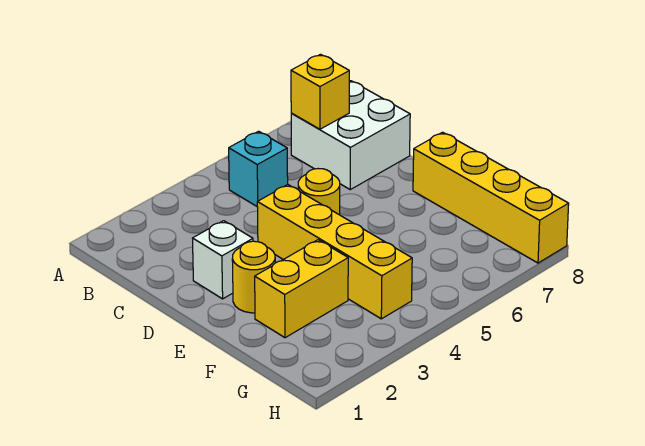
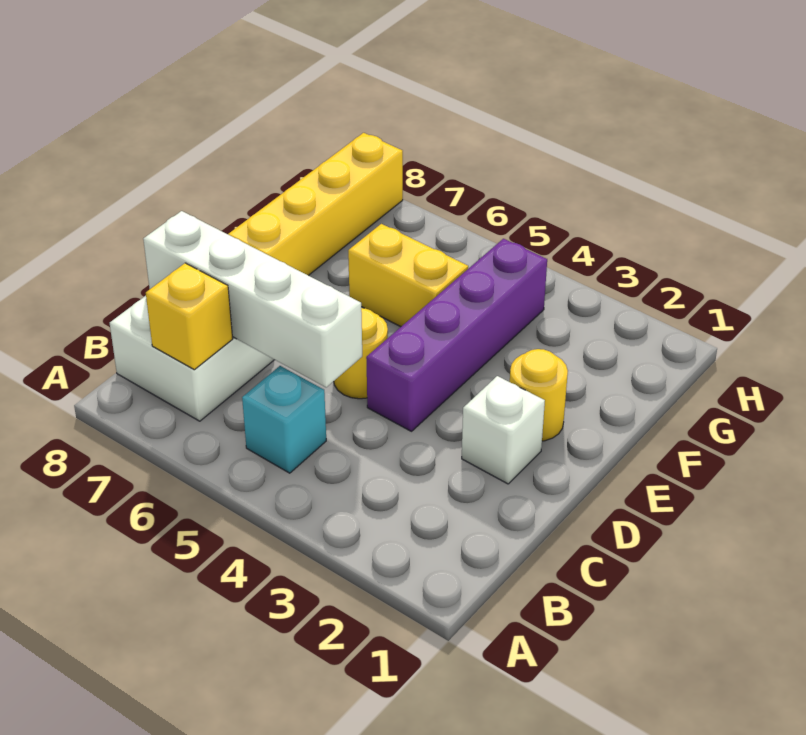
none -> white brick C5:C8 level 2
yellow brick D4:G4 level 1 -> purple brick D4:G4 level 1
yellow brick F2:F3 level 1 -> yellow brick F5:F6 level 1

